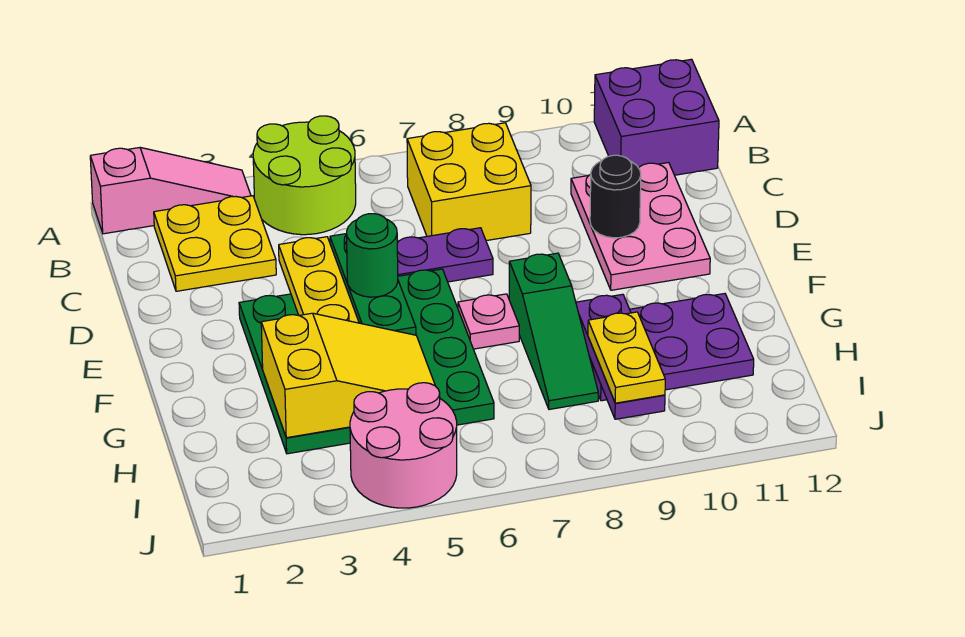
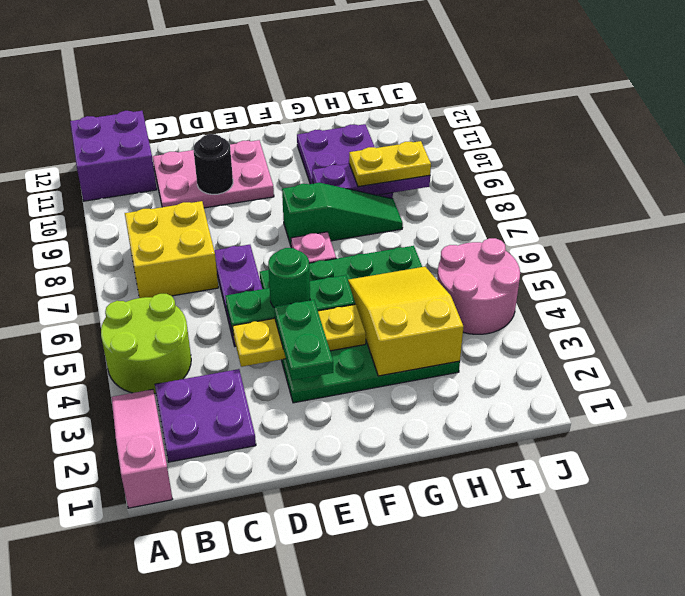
yellow plate B2:C3 level 1 -> purple plate B2:C3 level 1
none -> green plate E3:E4 level 3

